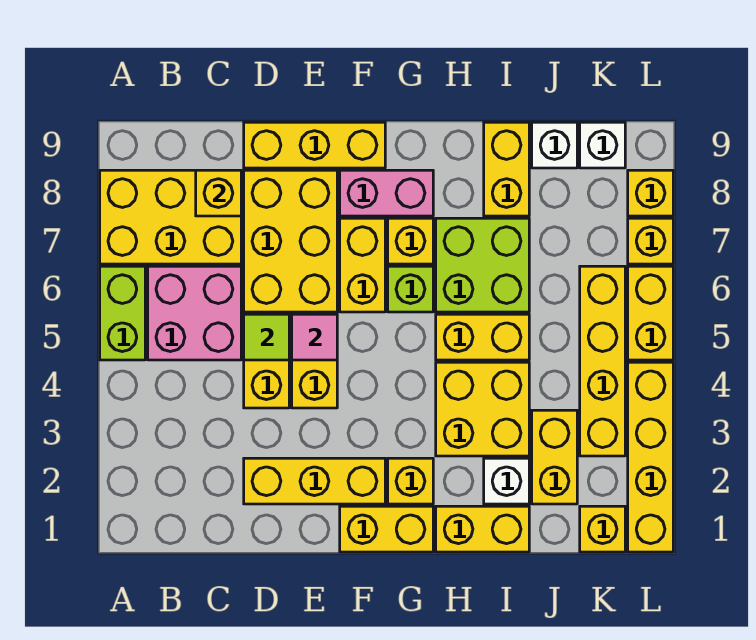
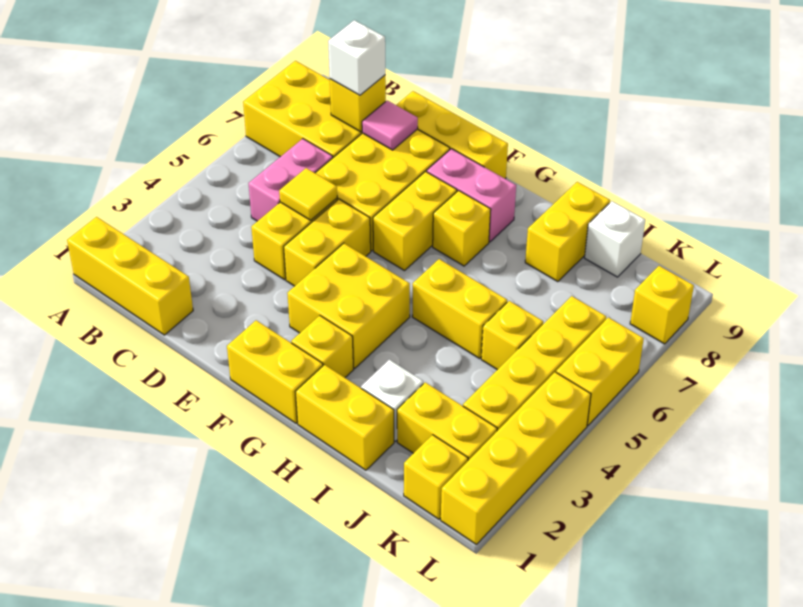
lime brick A5:A6 level 1 -> none
pink brick B5:C6 level 1 -> pink brick C5:C6 level 1
yellow brick D2:F2 level 1 -> yellow brick A1:C1 level 1
lime tile D5 level 2 -> yellow tile D5 level 2
pink tile E5 level 2 -> pink tile D8 level 2
lime brick G6 level 1 -> none
yellow brick H3:I4 level 1 -> yellow brick F3:G4 level 1
lime brick H6:I7 level 1 -> none
yellow brick J2:J3 level 1 -> yellow brick J2:K2 level 1
white brick K9 level 1 -> white brick C8 level 3
yellow brick L7 level 1 -> yellow brick J5 level 1

